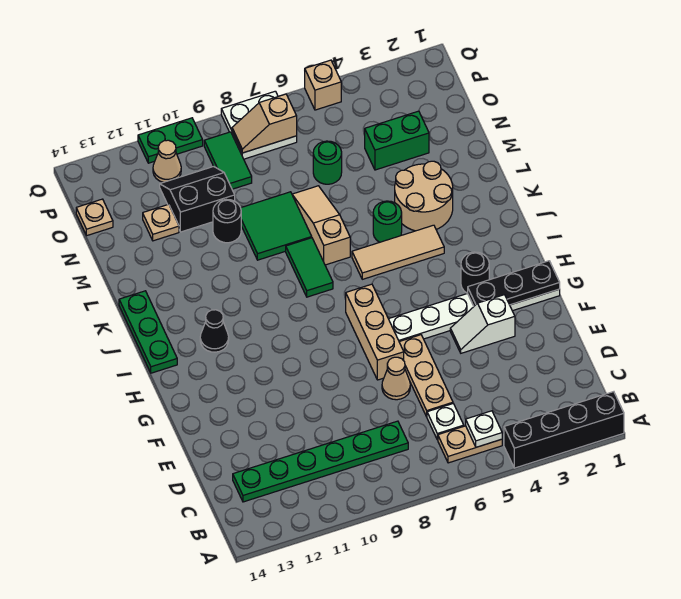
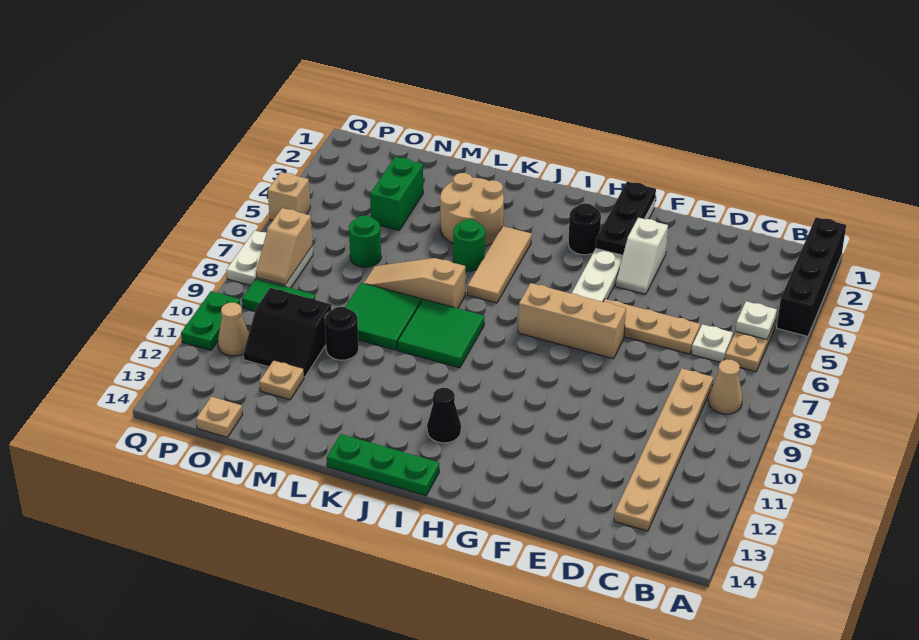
green plate C8:C13 level 1 -> tan plate C8:C13 level 1
tan cone E7 level 1 -> tan cone B8 level 1
green tile J8:K8 level 1 -> green tile J8:K9 level 1
black slope N10:O11 level 1 top N -> black slope N10:O11 level 1 top 10

